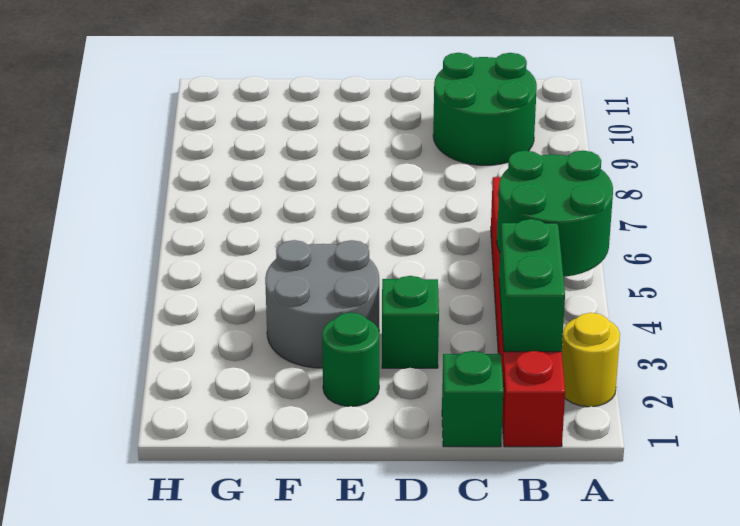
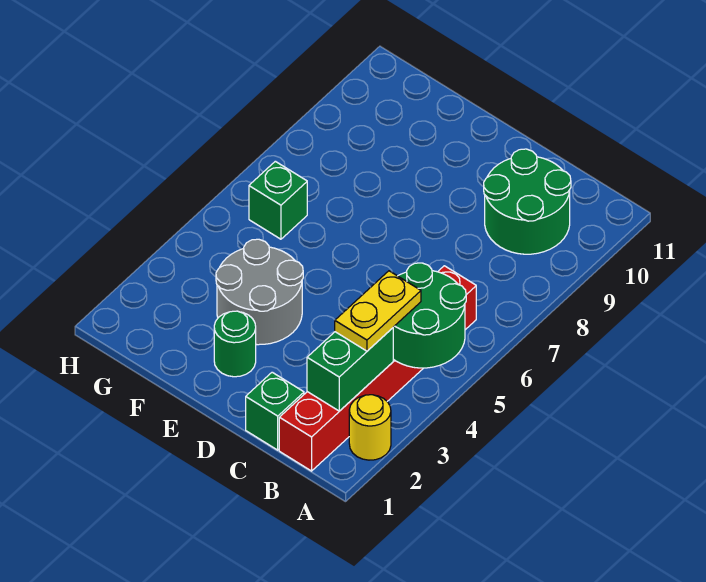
none -> yellow plate B3:B4 level 3
green brick D3 level 1 -> green brick G6 level 1

